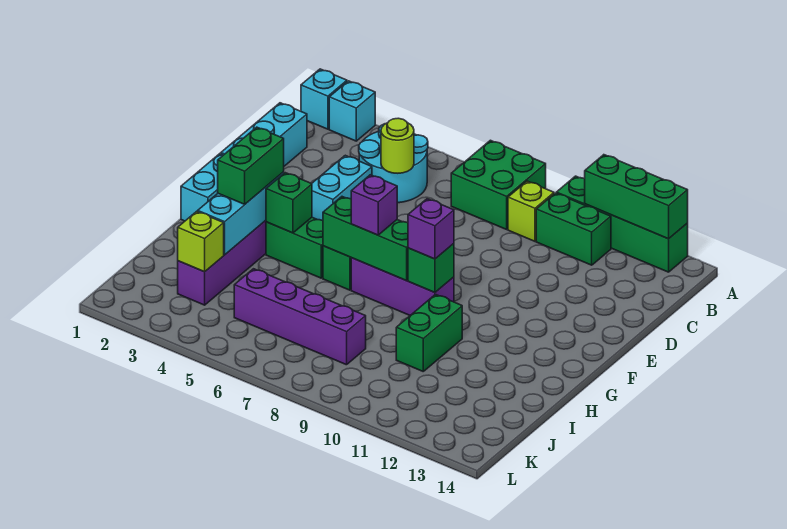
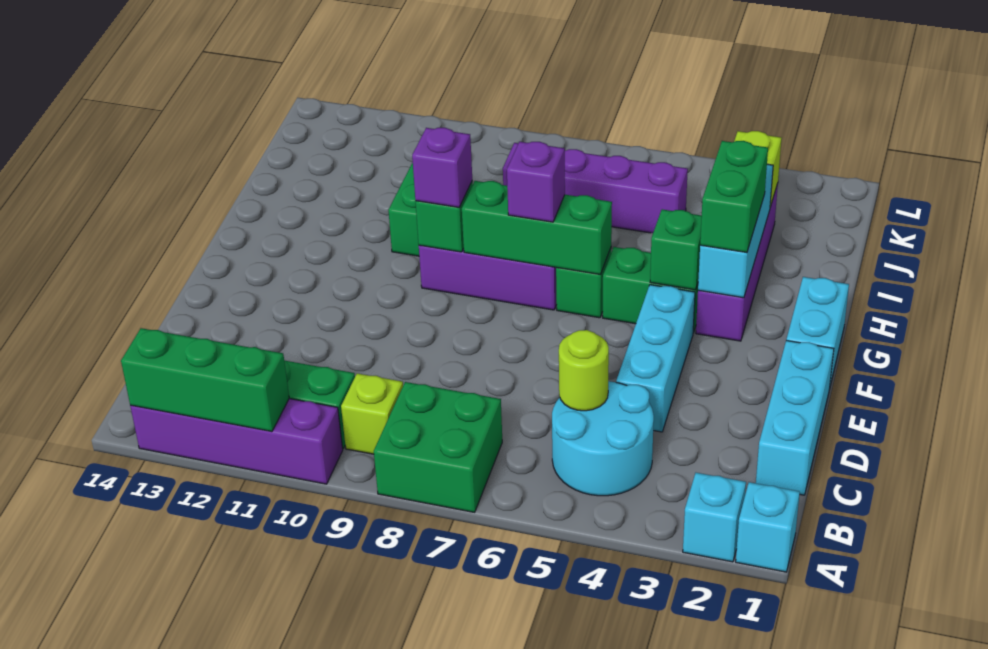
green brick A10:A13 level 1 -> purple brick A10:A13 level 1
cyan brick D4:E4 level 1 -> cyan brick D4:F4 level 1

